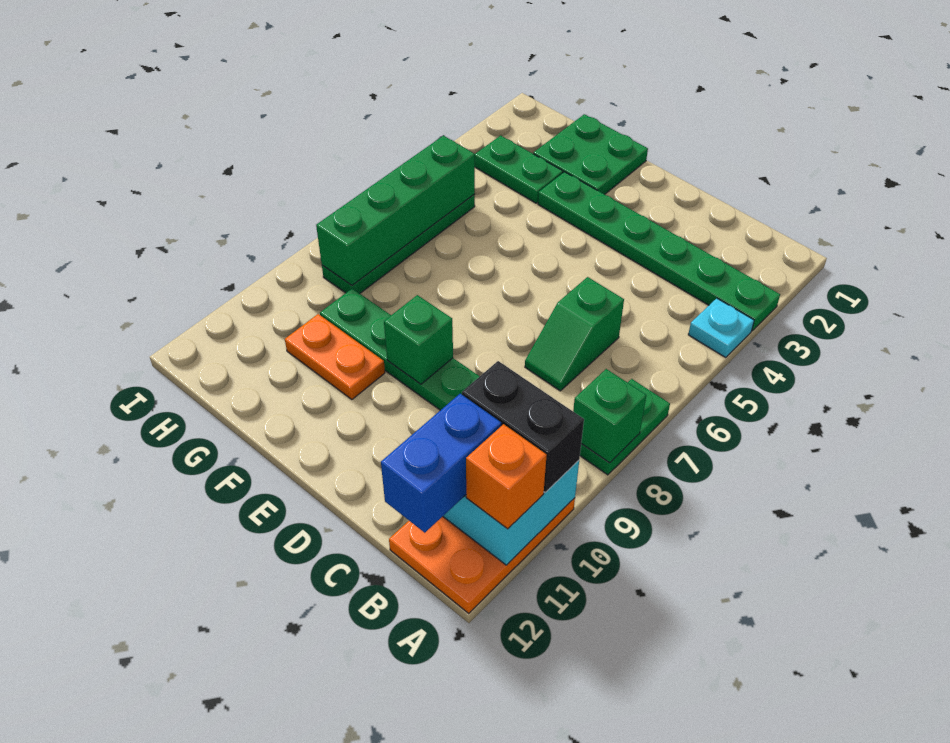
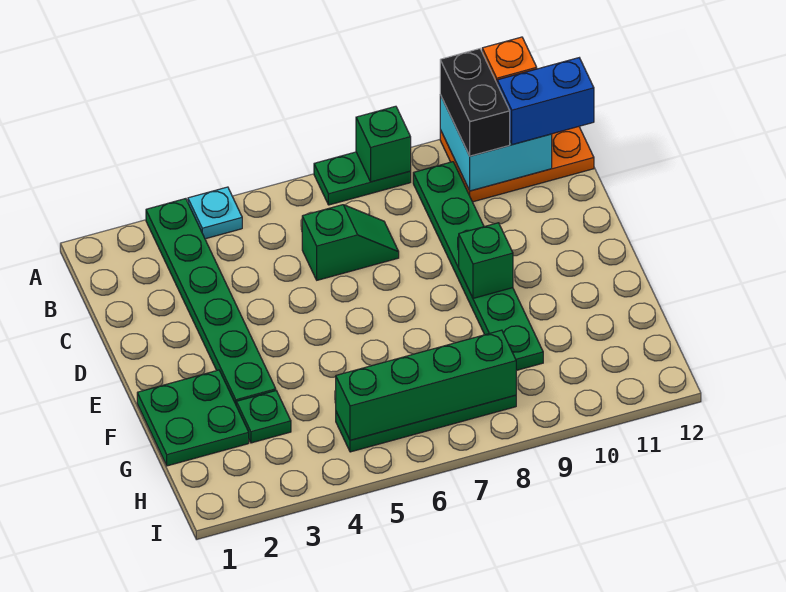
orange plate F10:G10 level 1 -> none
green plate G3:H3 level 1 -> green plate G3 level 1

